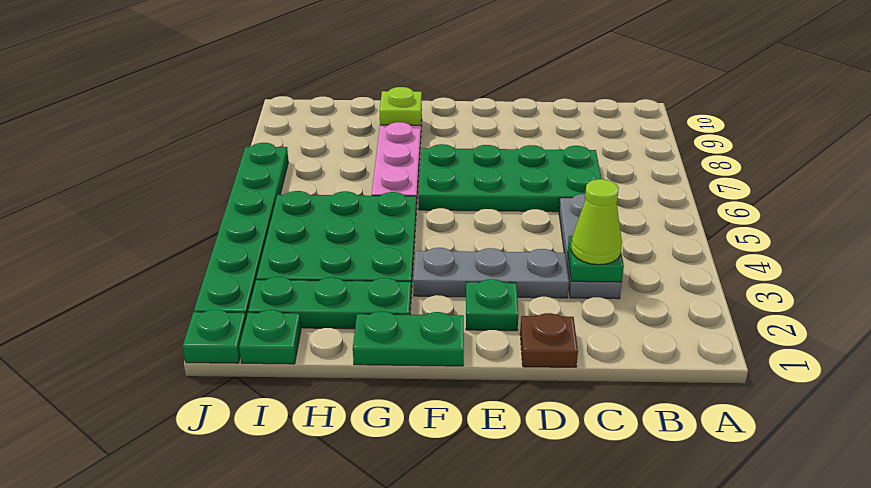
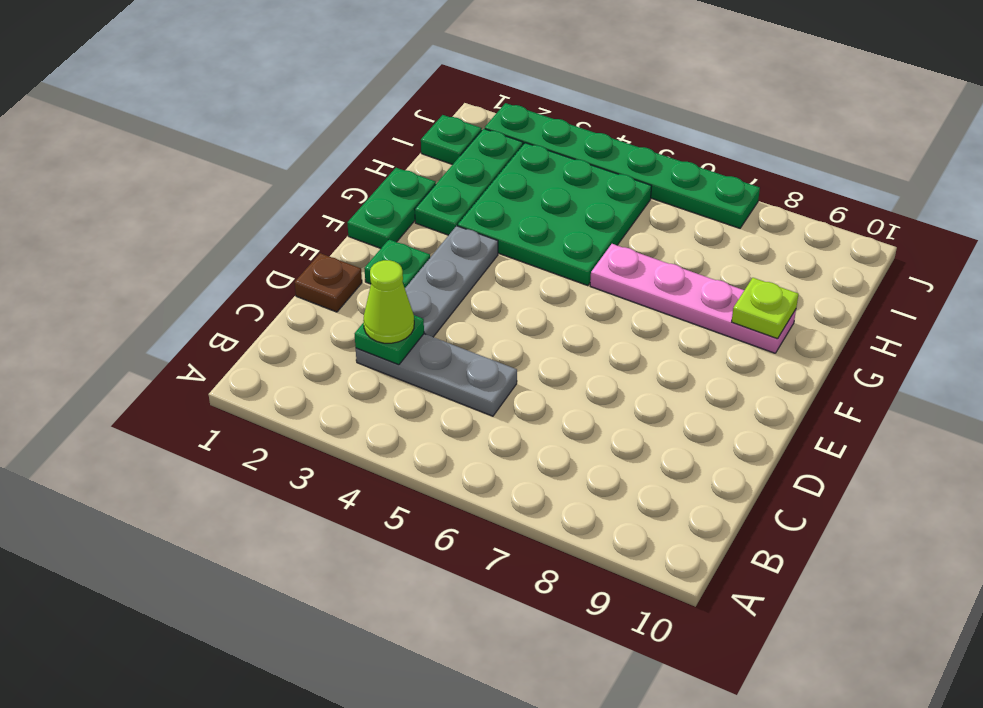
green plate C6:F7 level 1 -> none
green plate J1 level 1 -> none

